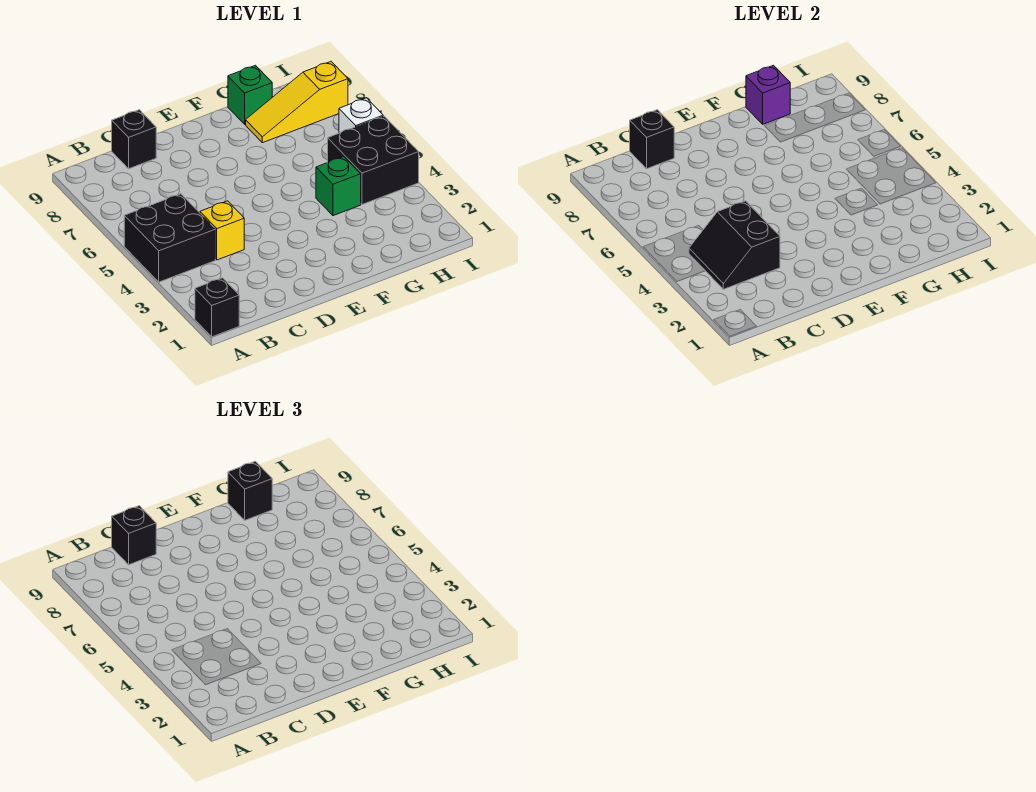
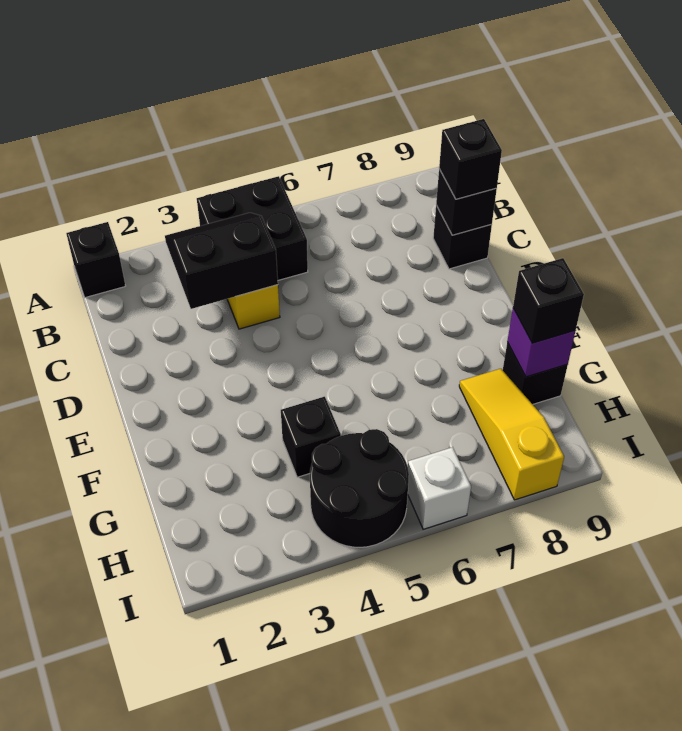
green brick G4 level 1 -> black brick G4 level 1
green brick G9 level 1 -> black brick G9 level 1
black brick H4:I5 level 1 -> black round brick H4:I5 level 1

